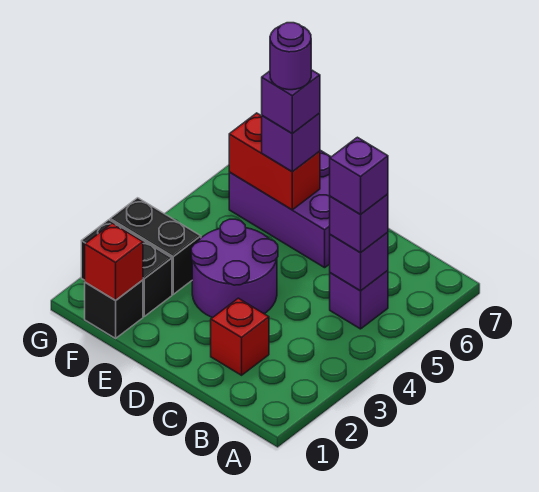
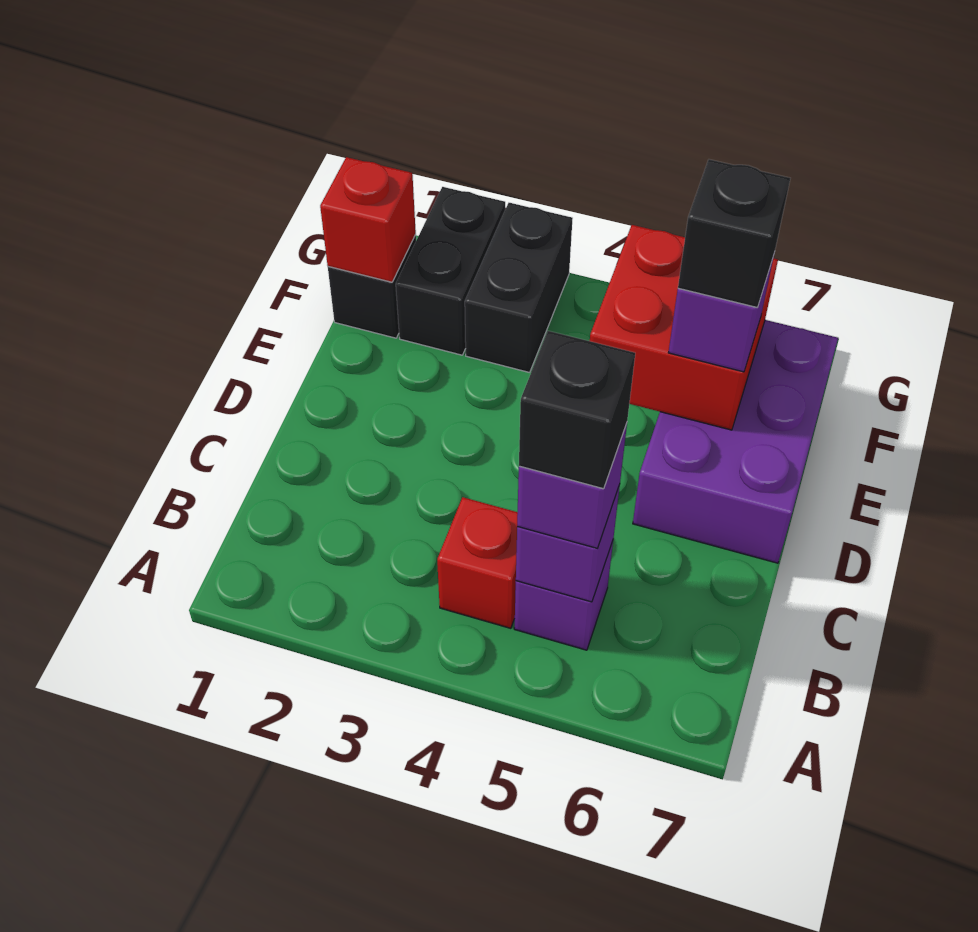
purple brick B5 level 4 -> black brick B5 level 4
red brick C2 level 1 -> red brick B4 level 1
purple round brick D3:E4 level 1 -> none
red brick E6:F6 level 2 -> red brick E5:F6 level 2
purple brick E6 level 4 -> black brick E6 level 4
purple round brick E6 level 5 -> none

